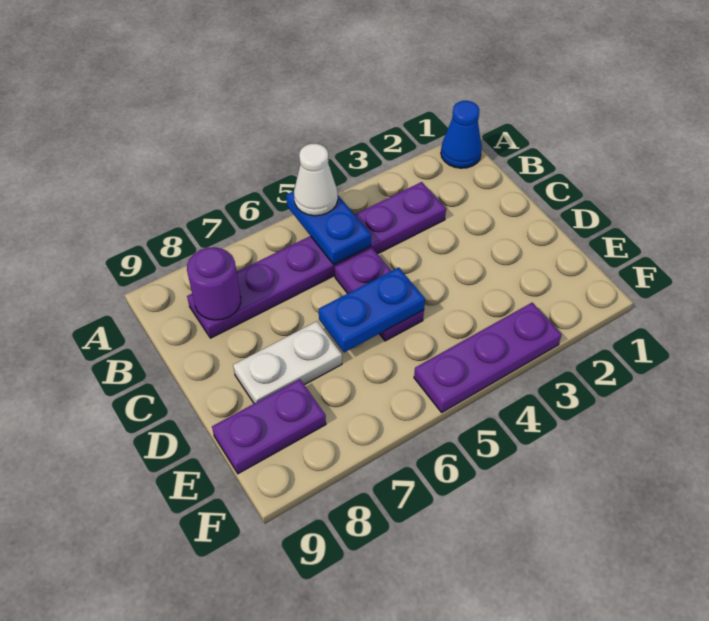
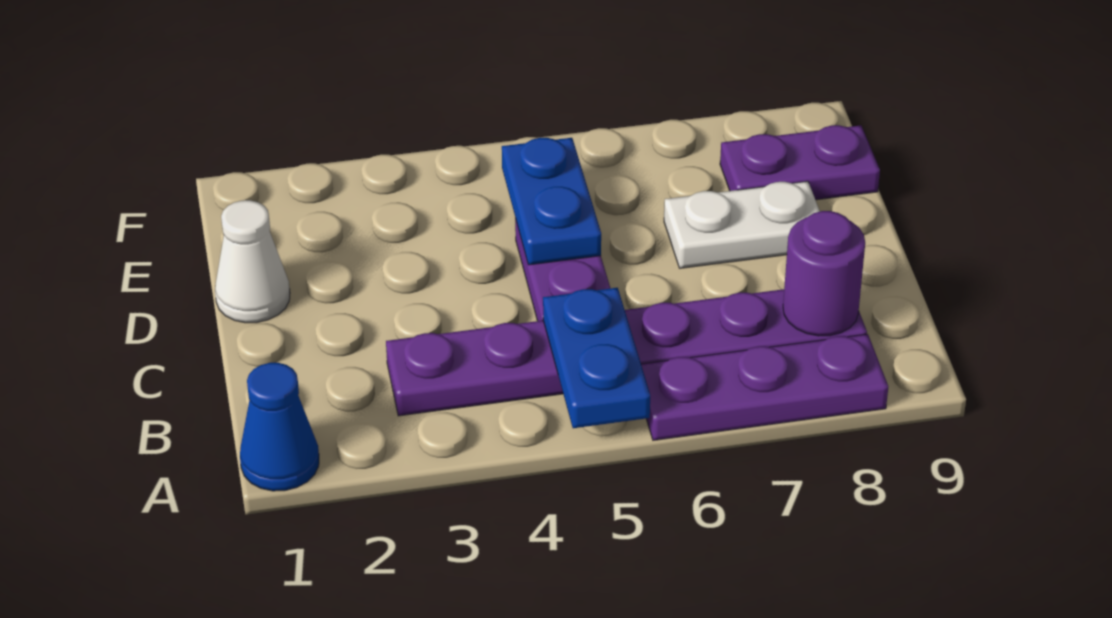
white cone A5 level 3 -> white cone D1 level 1
blue plate D5:D6 level 2 -> blue plate D5:E5 level 2
purple plate F3:F5 level 1 -> purple plate A6:A8 level 1

